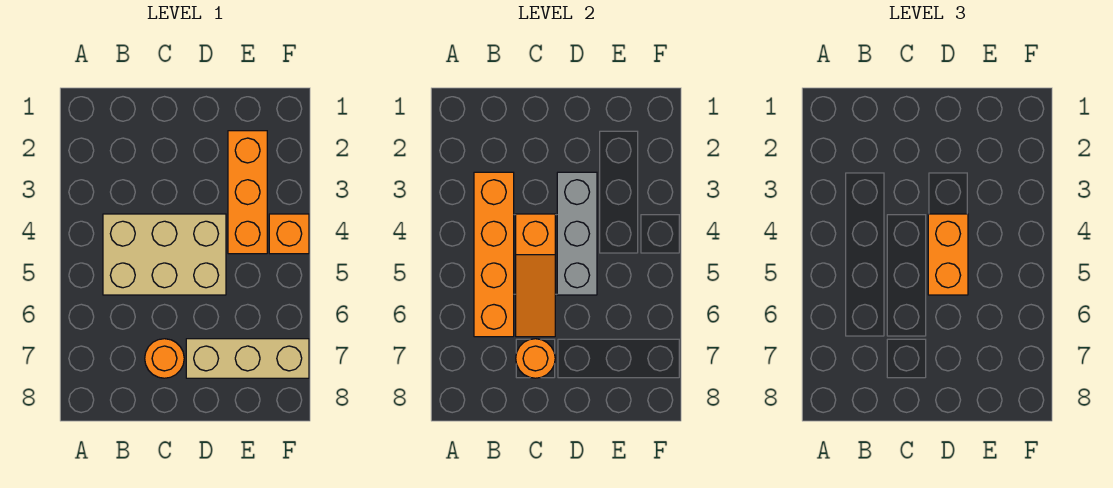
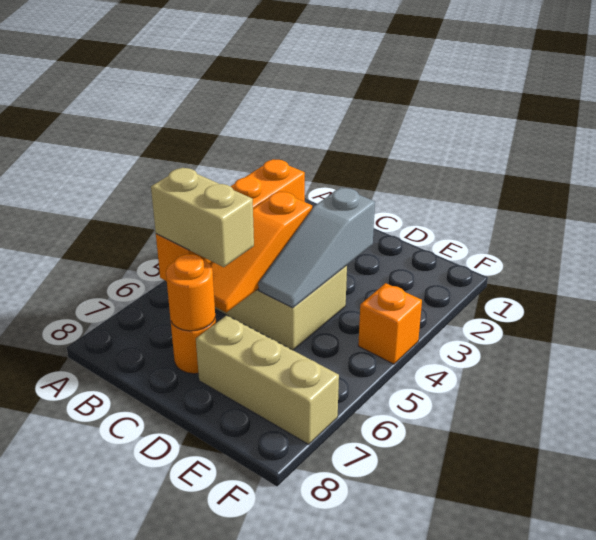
none -> tan brick B6:C6 level 3
grey brick D3:D5 level 2 -> grey slope D3:D5 level 2 top 3
orange brick D4:D5 level 3 -> none
orange brick E2:E4 level 1 -> none

